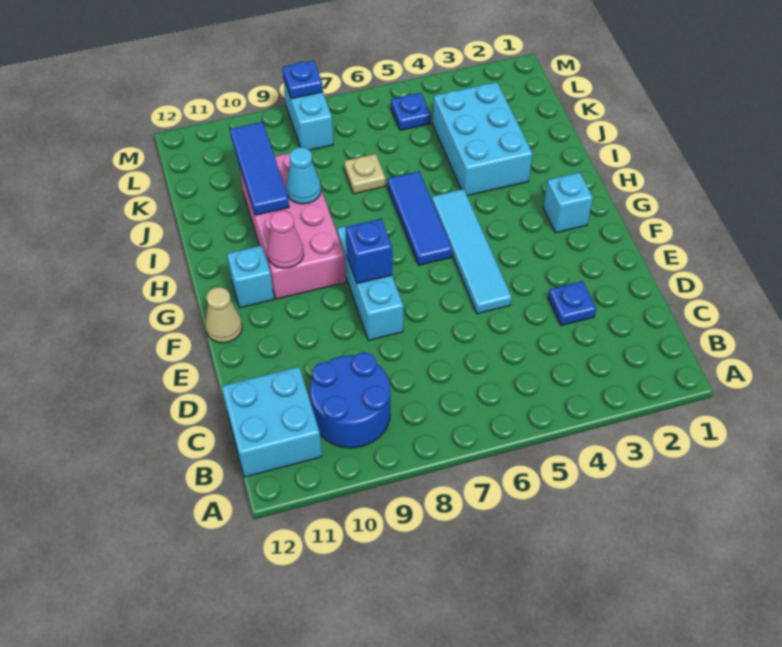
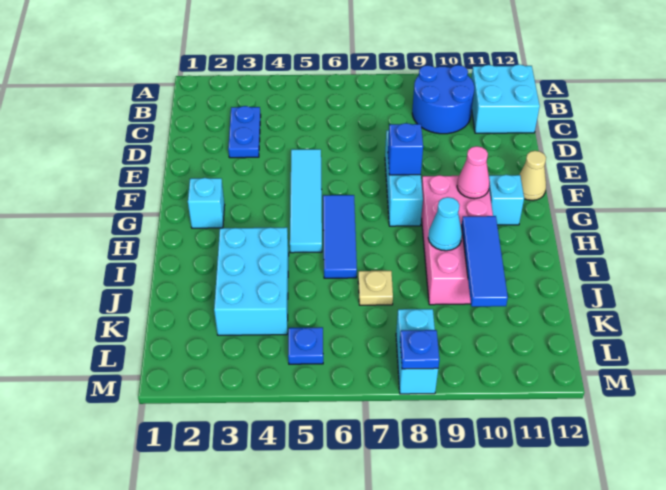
blue plate D3 level 1 -> blue plate C3:D3 level 1

